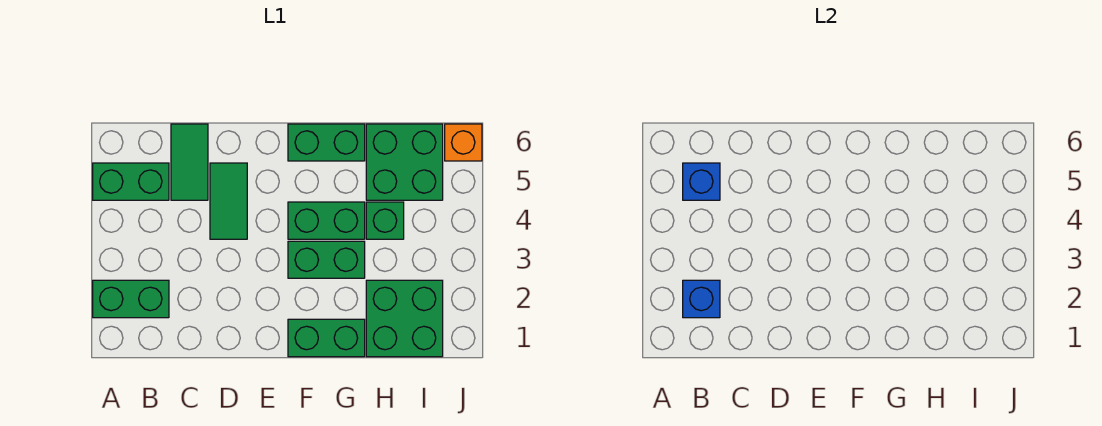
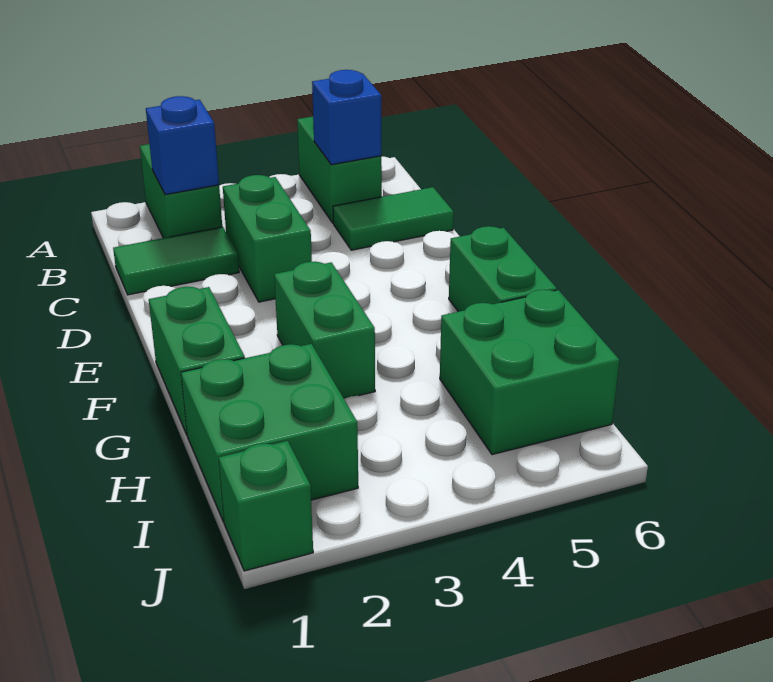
green tile D4:D5 level 1 -> green tile C1:C2 level 1
green brick F4:G4 level 1 -> green brick C3:D3 level 1
green brick H4 level 1 -> green brick J1 level 1
orange brick J6 level 1 -> none

